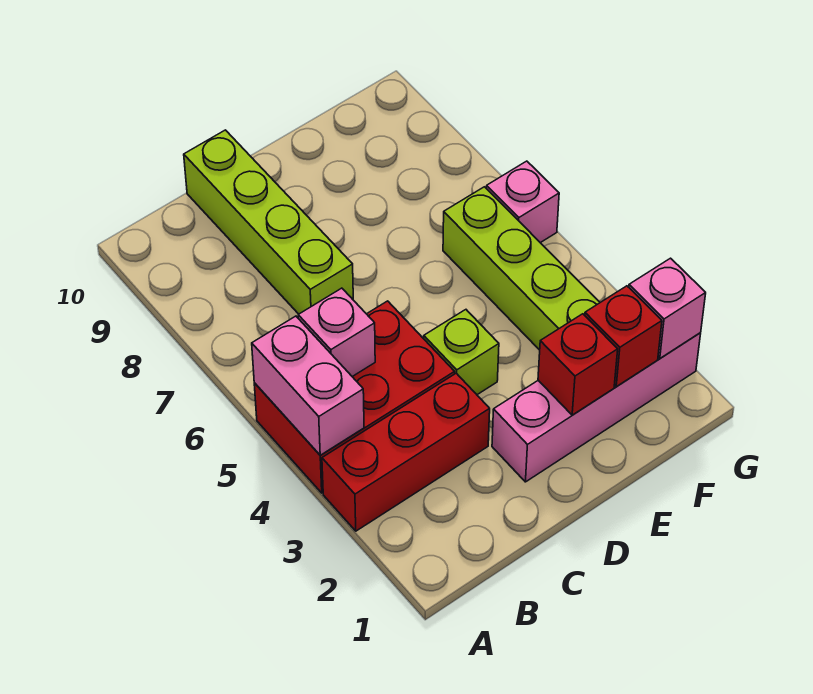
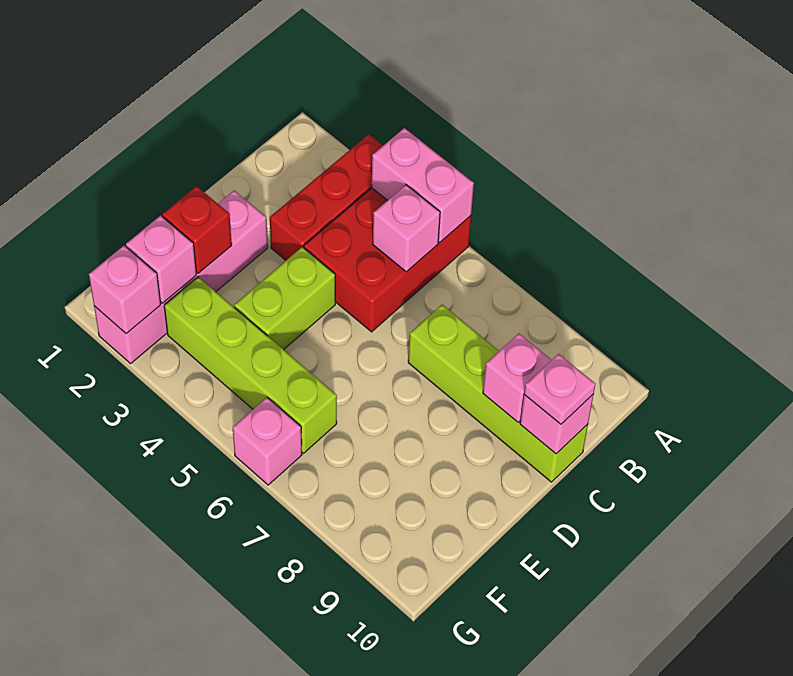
none -> pink brick C9 level 2
none -> pink brick C10 level 2
none -> pink plate C10 level 3
lime brick D4 level 1 -> lime brick D4:E4 level 1
red brick F2 level 2 -> pink brick F2 level 2

